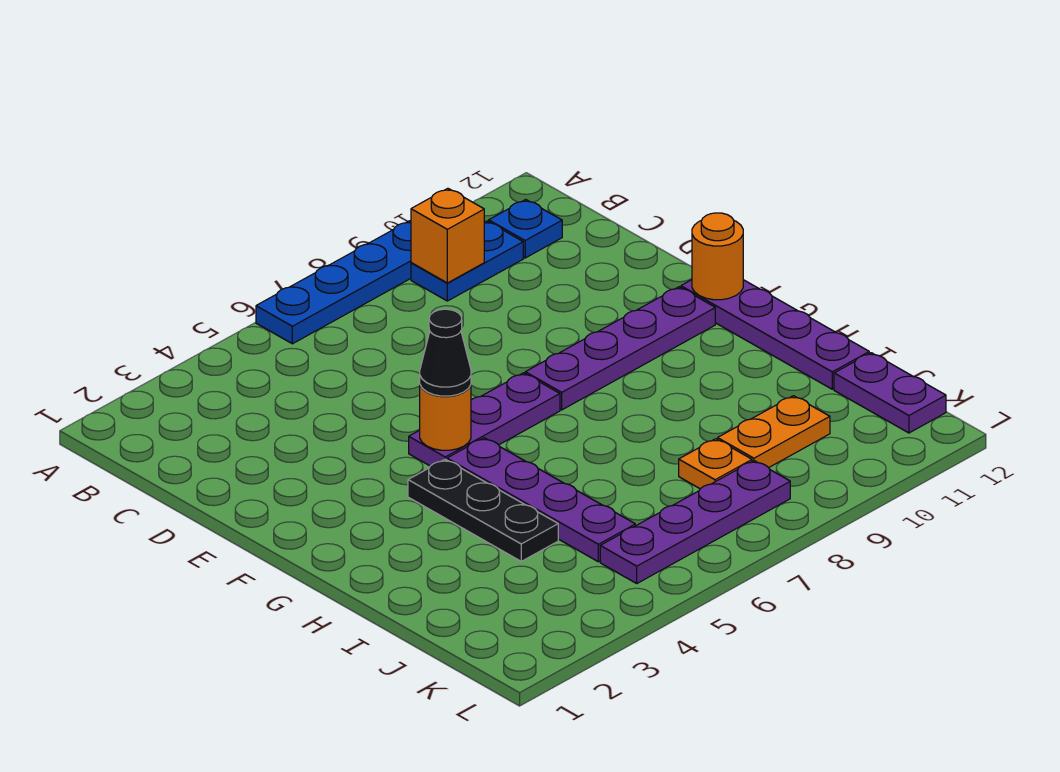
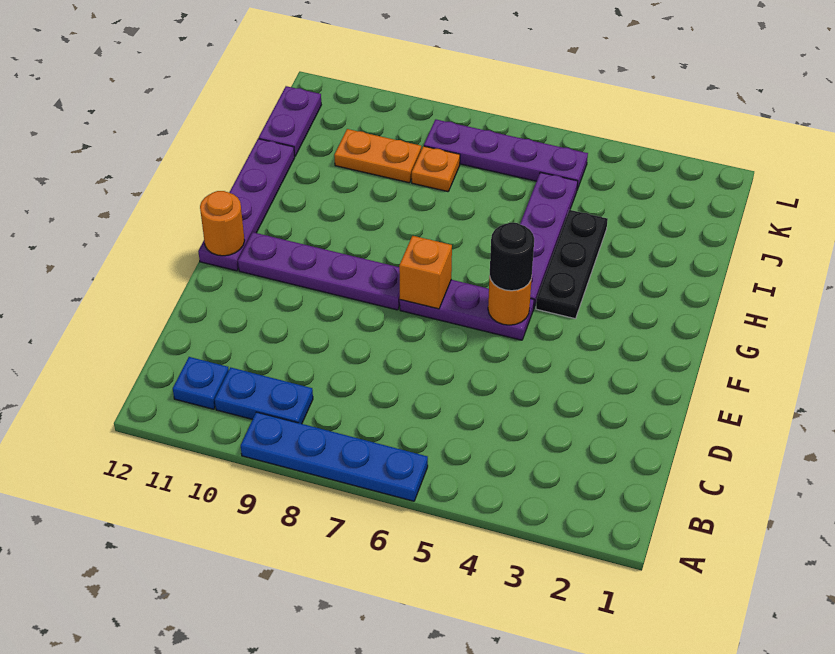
orange brick B9 level 2 -> orange brick F7 level 2
black cone F5 level 3 -> black round brick F5 level 3

